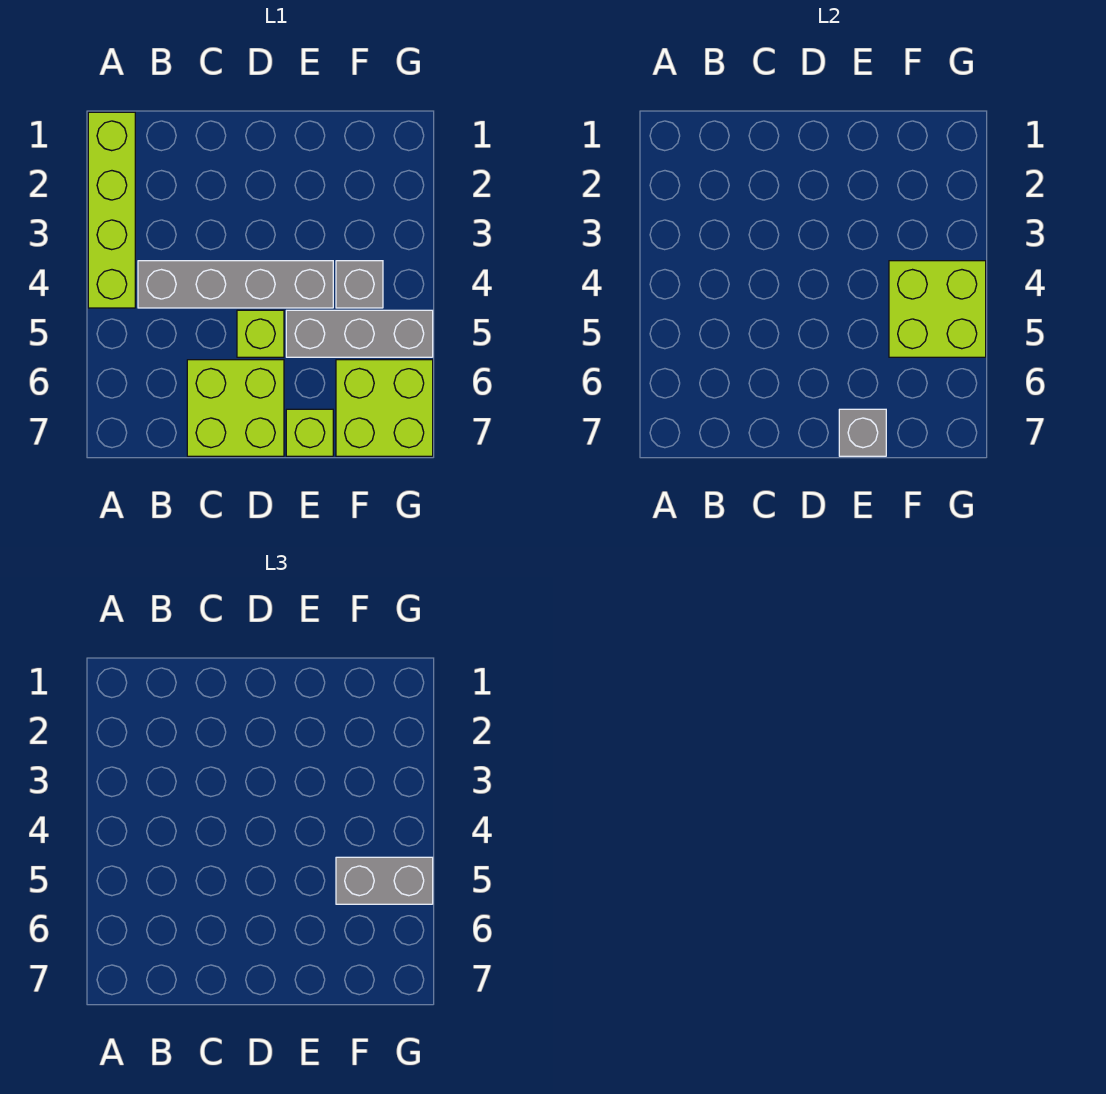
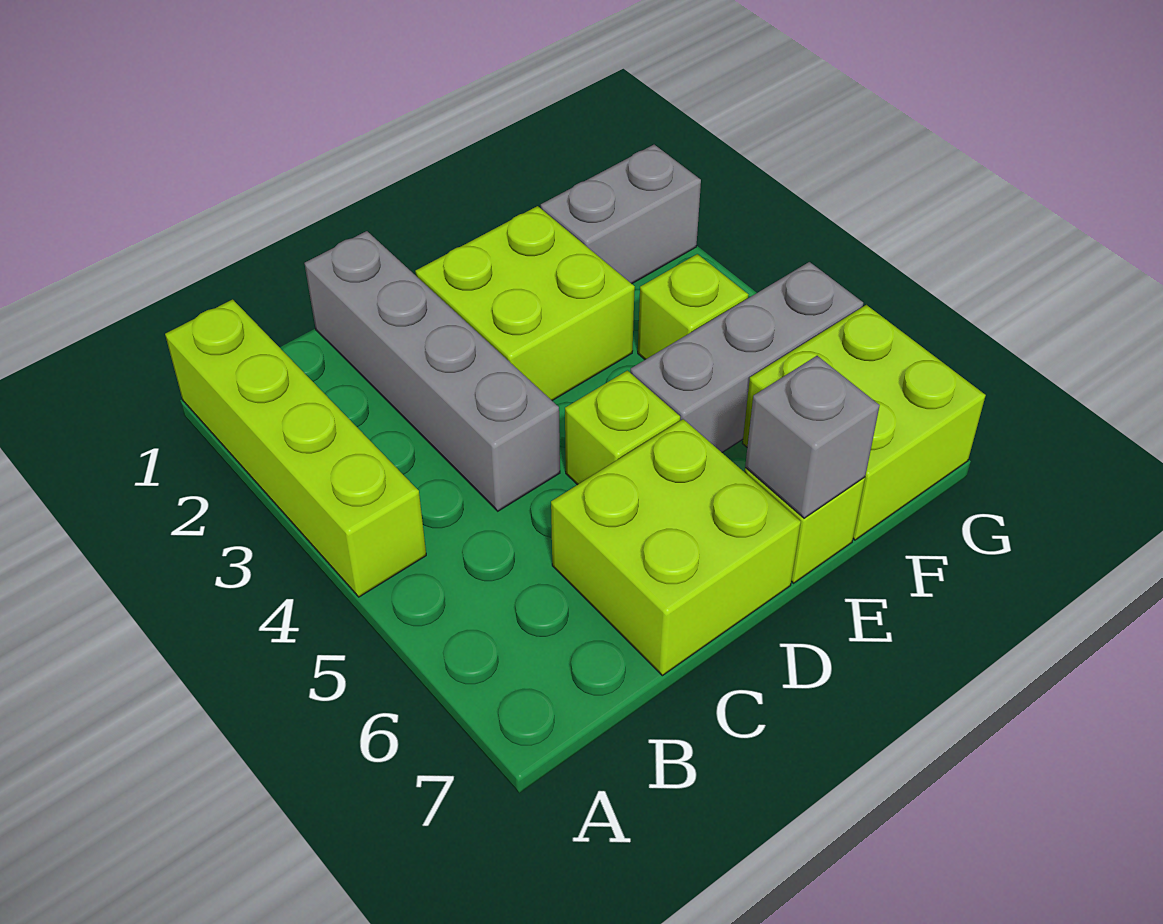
grey brick B4:E4 level 1 -> grey brick C1:C4 level 1
grey brick F4 level 1 -> lime brick F4 level 1
lime brick F4:G5 level 2 -> lime brick D2:E3 level 1
grey brick F5:G5 level 3 -> grey brick F2:G2 level 1

